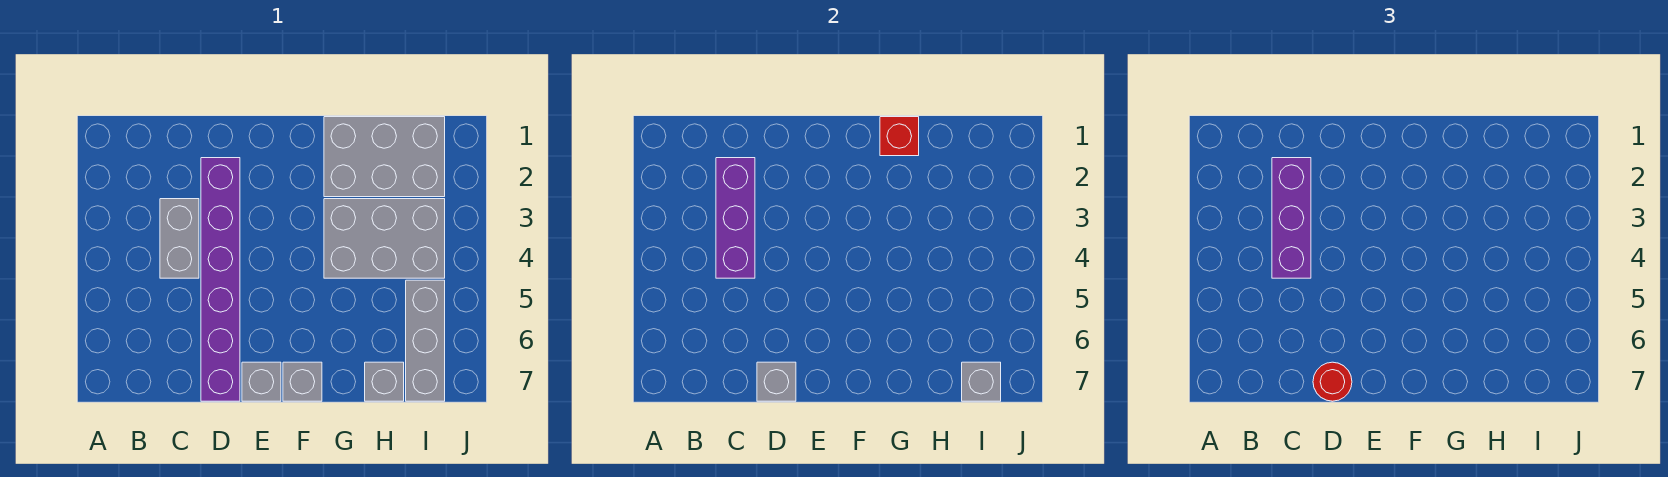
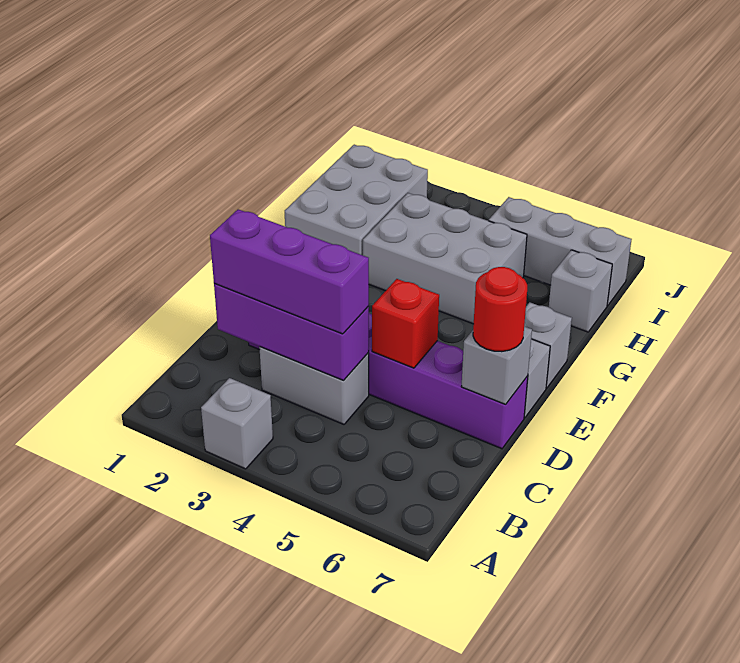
red brick G1 level 2 -> red brick D5 level 2
grey brick G3:I4 level 1 -> grey brick G3:H5 level 1
grey brick I7 level 2 -> grey brick A3 level 1

